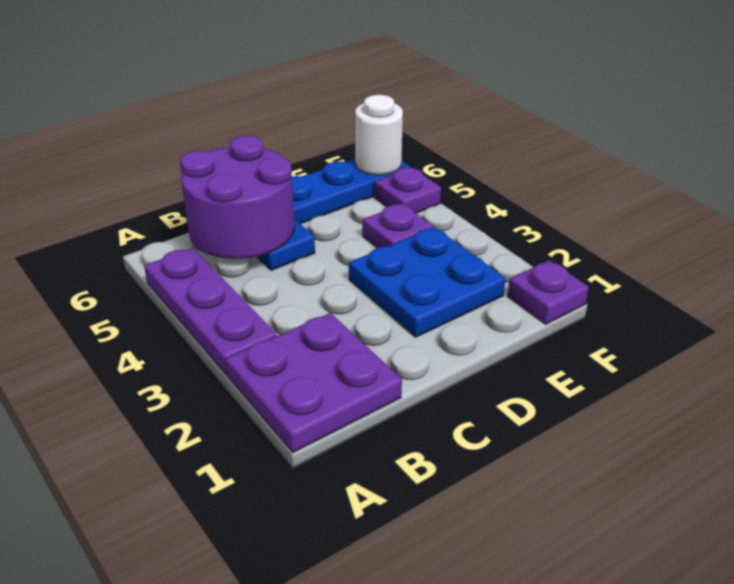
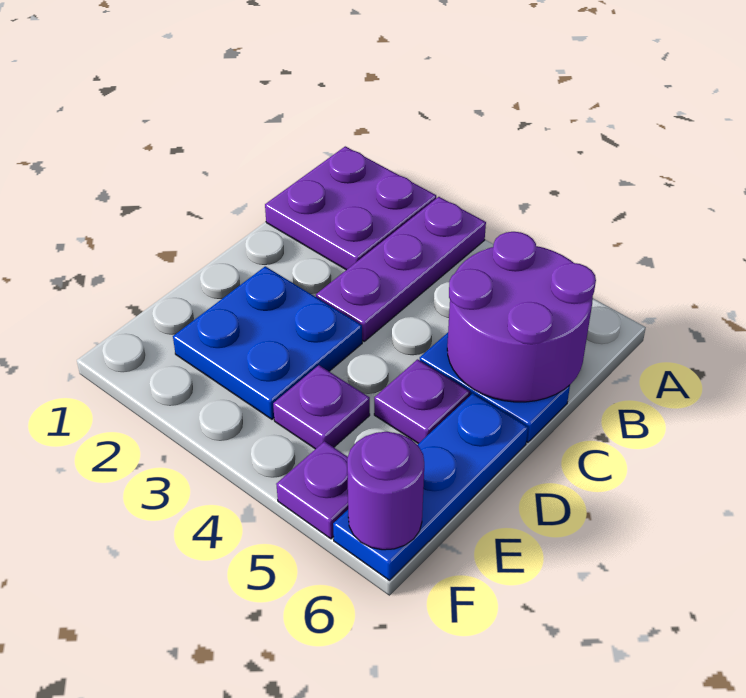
purple plate A3:A5 level 1 -> purple plate A3:C3 level 1
purple plate F1 level 1 -> purple plate D5 level 1
white round brick F6 level 2 -> purple round brick F6 level 2

